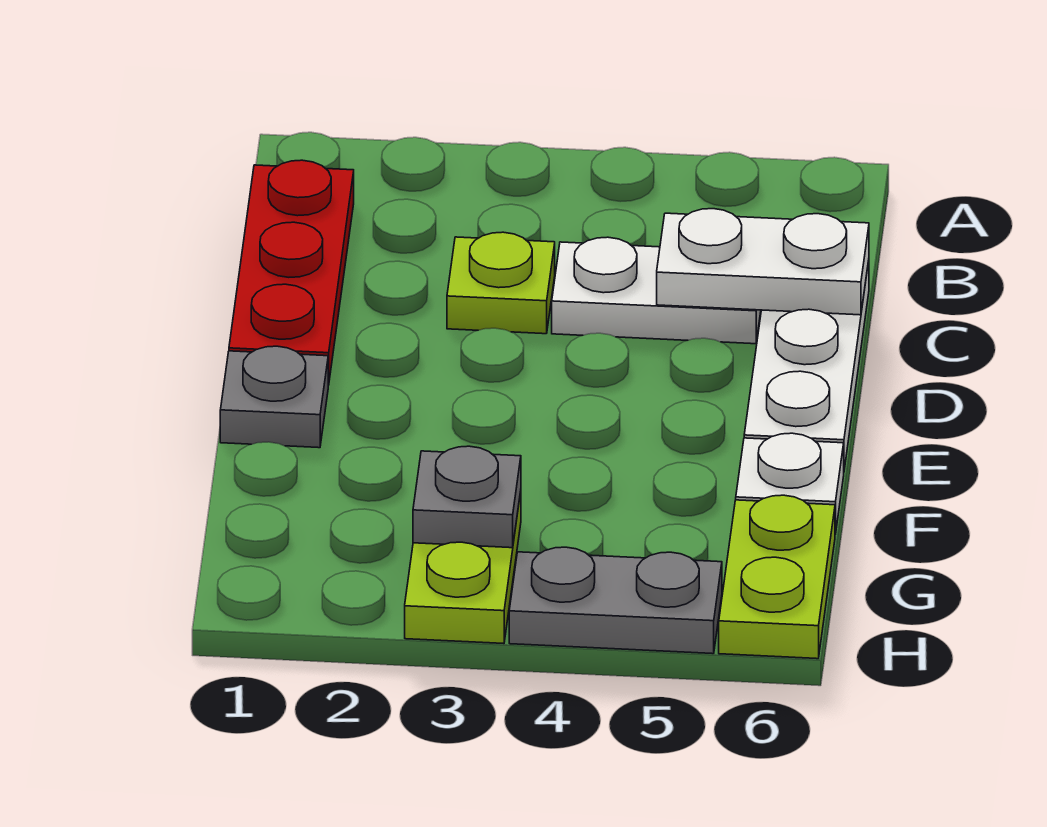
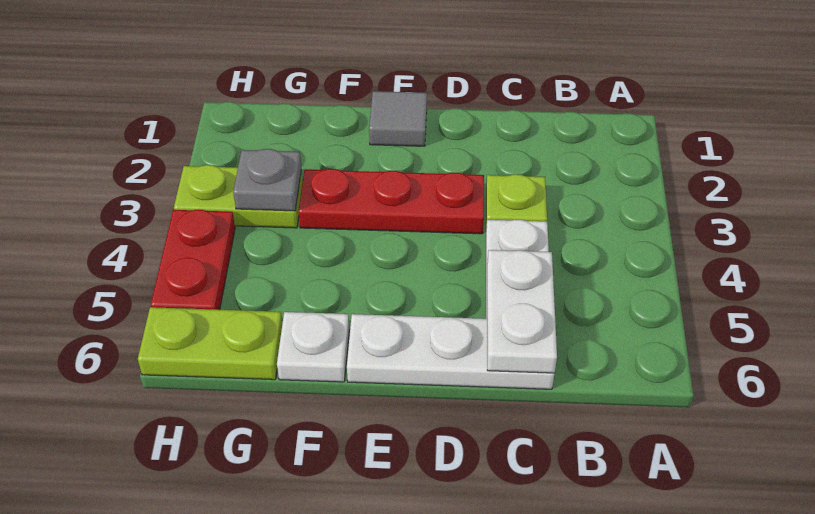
red plate B1:D1 level 1 -> red plate D3:F3 level 1
grey plate E1 level 1 -> grey tile E1 level 1
grey plate H4:H5 level 1 -> red plate H4:H5 level 1

